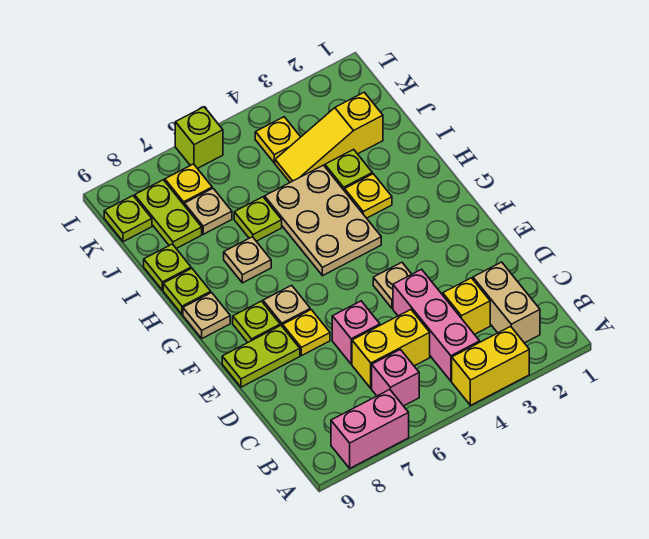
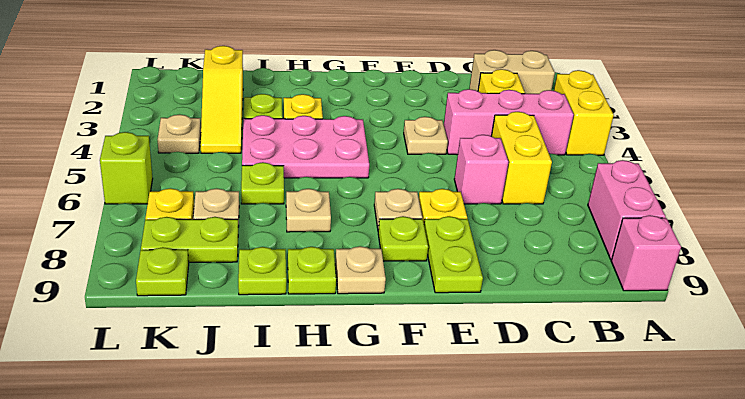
pink brick B6 level 1 -> pink brick A9 level 1
tan plate G4:I5 level 1 -> pink plate G4:I5 level 1
yellow plate K4 level 1 -> tan plate K4 level 1

